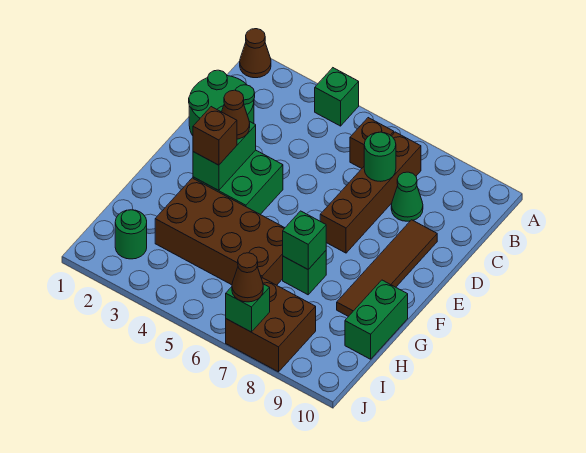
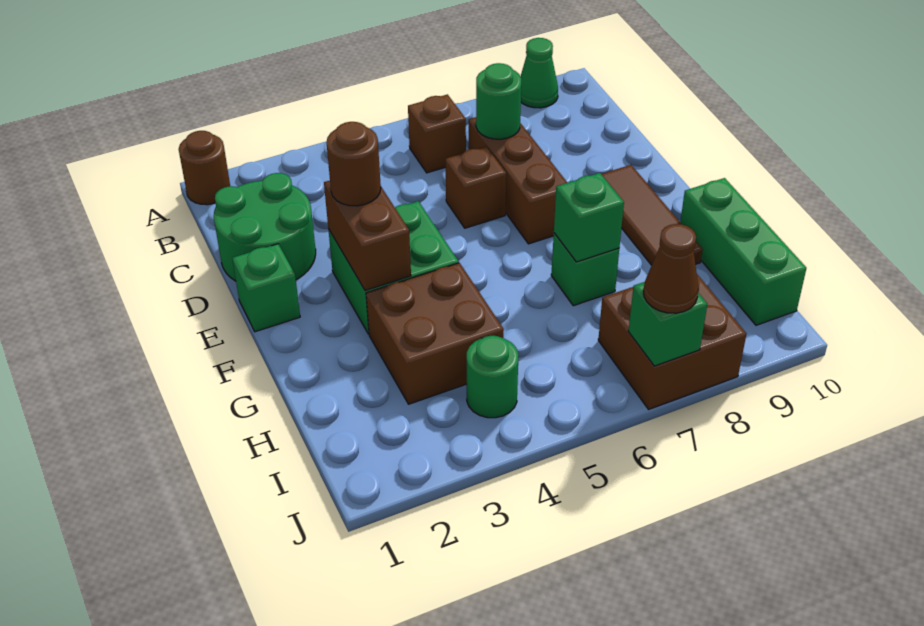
brown cone A1 level 1 -> brown round brick A1 level 1
green brick A4 level 1 -> green brick E1 level 1
brown brick B7:E7 level 1 -> brown brick C7:E7 level 1
green cone C8 level 1 -> green cone A9 level 1
brown tile D9:G9 level 1 -> brown tile E9:G9 level 1
green brick E3:F3 level 2 -> brown brick E3:F3 level 2
brown cone E3 level 3 -> brown round brick E3 level 3
brown brick F3 level 3 -> brown brick D6 level 1
brown brick G3:H6 level 1 -> brown brick G3:H4 level 1
green brick G10:H10 level 1 -> green brick G10:I10 level 1
green round brick I2 level 1 -> green round brick I4 level 1

